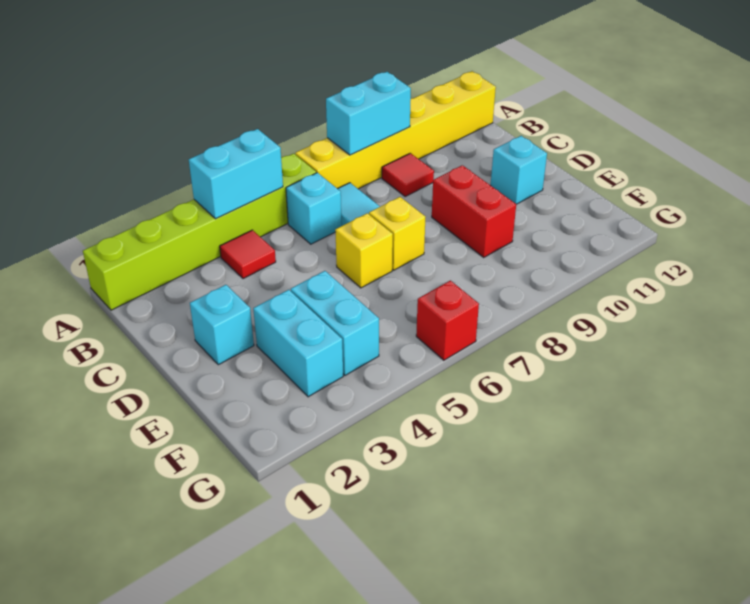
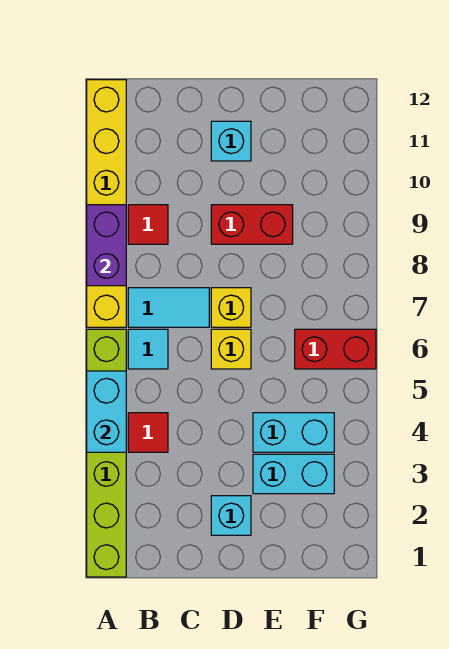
cyan brick A8:A9 level 2 -> purple brick A8:A9 level 2
cyan brick B6 level 1 -> cyan tile B6 level 1
red brick G6 level 1 -> red brick F6:G6 level 1

